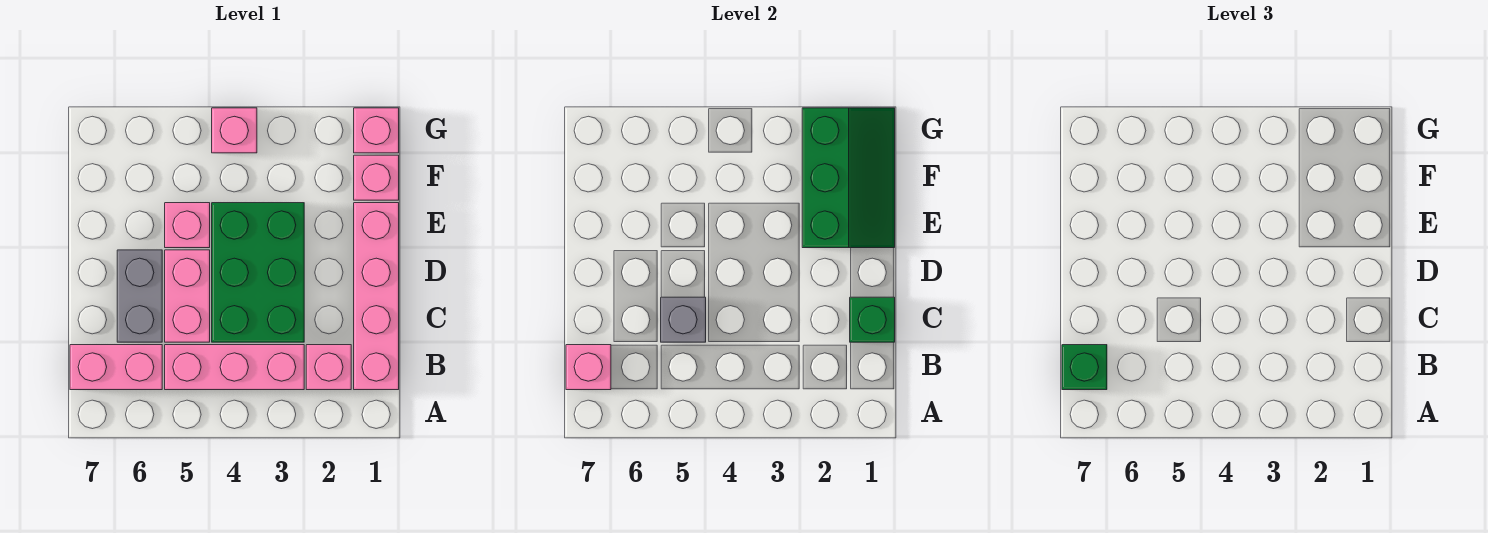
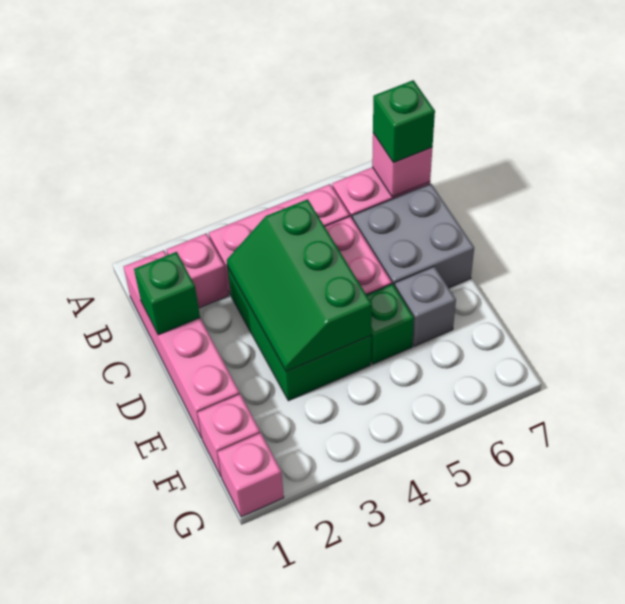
grey brick C5 level 2 -> grey brick E6 level 1
grey brick C6:D6 level 1 -> grey brick C6:D7 level 1
green slope E1:G2 level 2 top 2 -> green slope C3:E4 level 2 top 4
pink brick E5 level 1 -> green brick E5 level 1
pink brick G4 level 1 -> none

